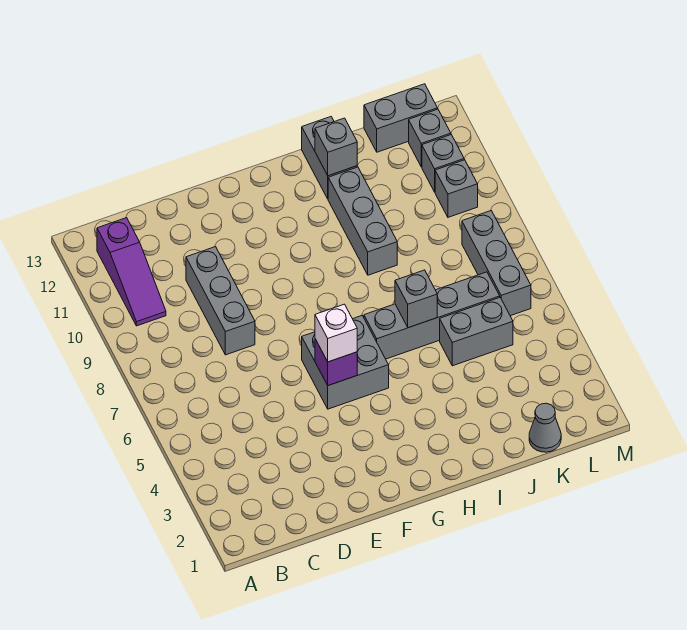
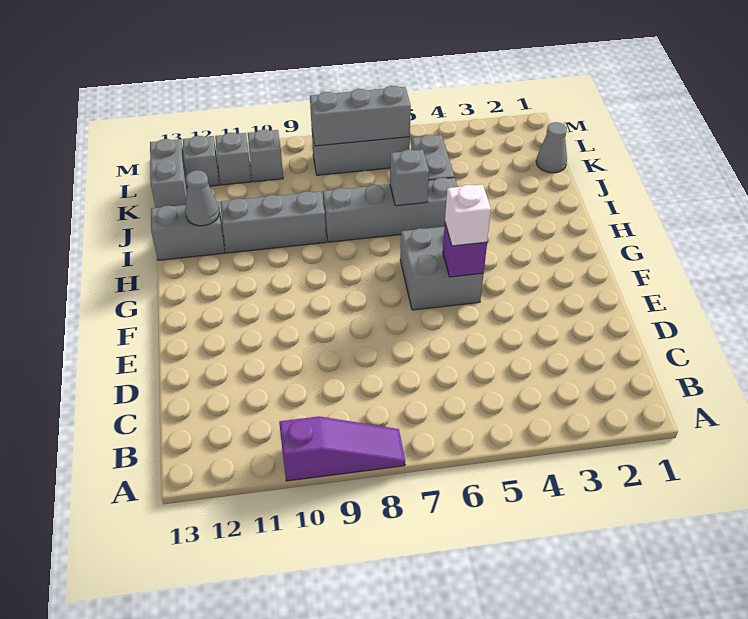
purple slope B10:B12 level 1 top 12 -> purple slope A8:A10 level 1 top 10
grey brick D8:D10 level 1 -> grey brick L6:L8 level 2
grey brick H6:K6 level 1 -> grey brick I5:I8 level 1
grey brick I12 level 2 -> grey cone I12 level 2

